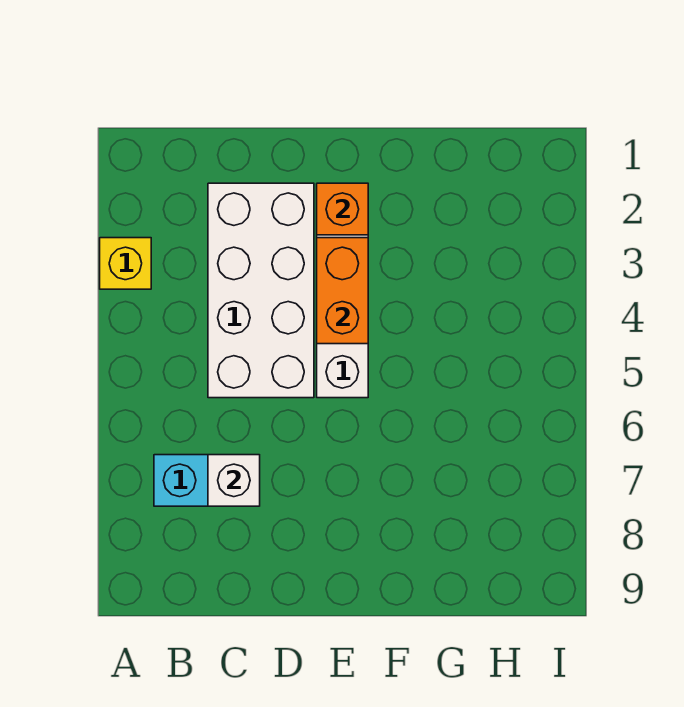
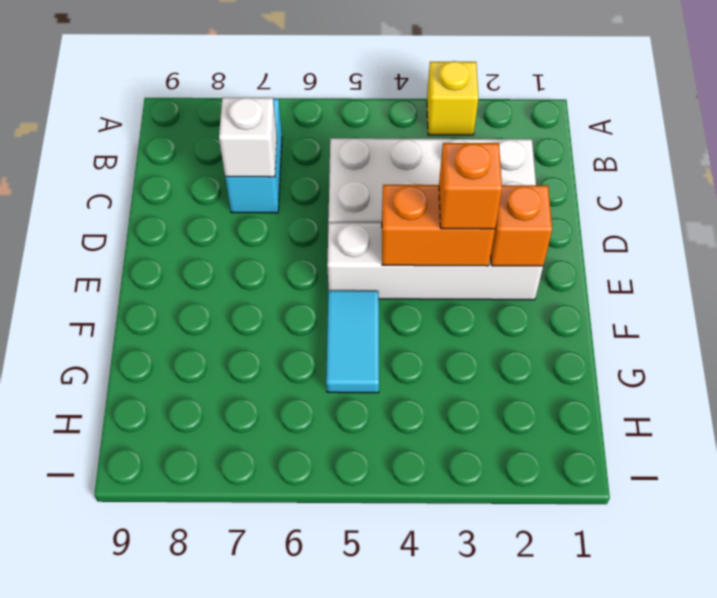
none -> orange brick E3 level 3
none -> cyan tile F5:G5 level 1

